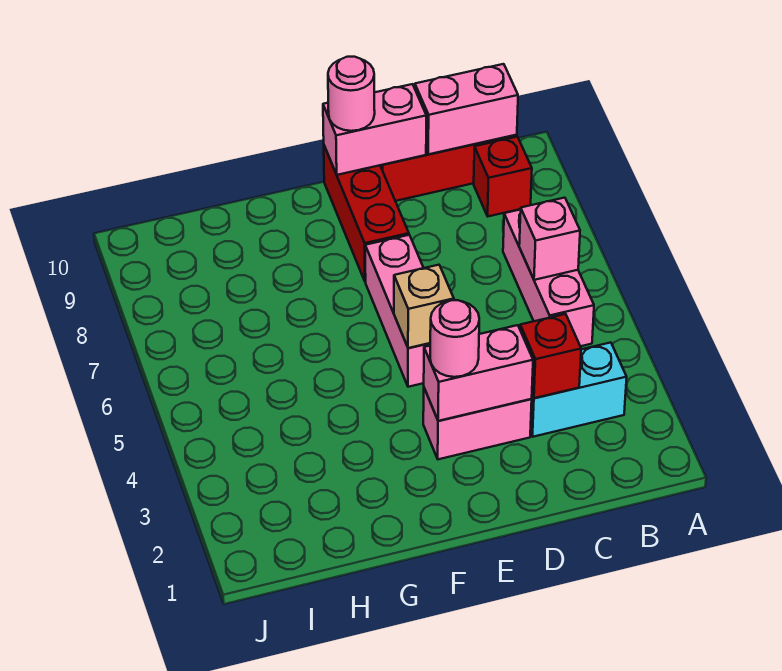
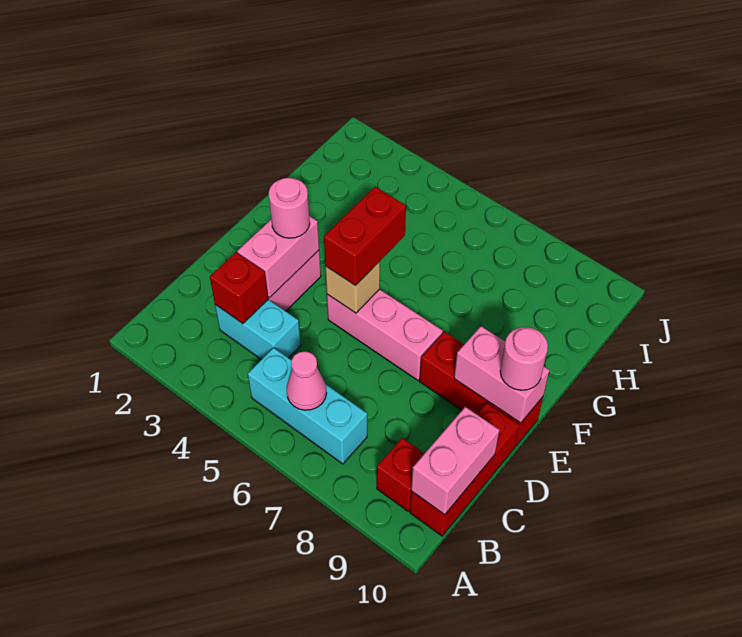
cyan brick B3:C3 level 1 -> cyan brick C3:C4 level 1
pink brick B5:B7 level 1 -> cyan brick B5:B7 level 1
pink brick B6 level 2 -> pink cone B6 level 2
pink brick D10:E10 level 2 -> pink brick E9:E10 level 2
none -> red brick E5:F5 level 3

